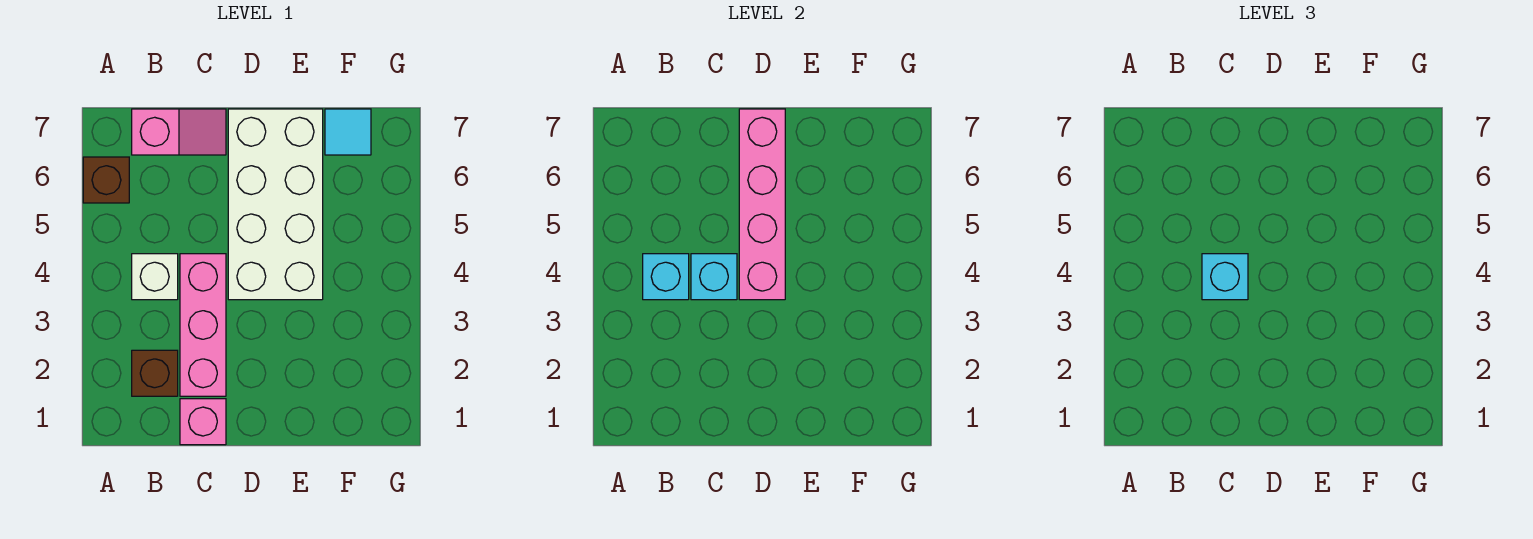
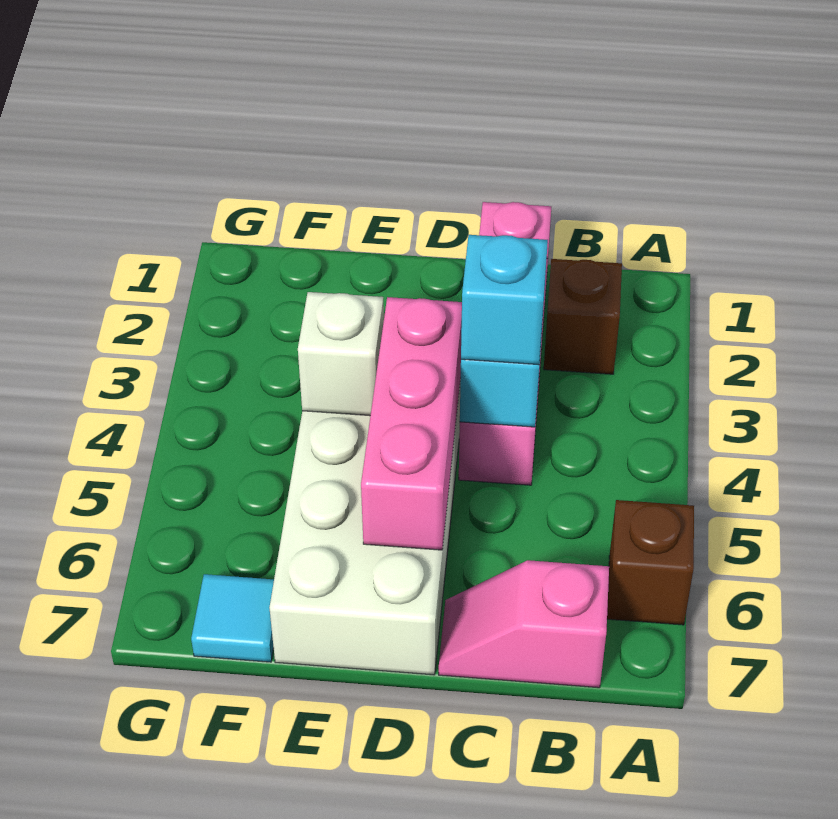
white brick B4 level 1 -> white brick E4 level 2
cyan brick B4 level 2 -> none
pink brick D4:D7 level 2 -> pink brick D4:D6 level 2

